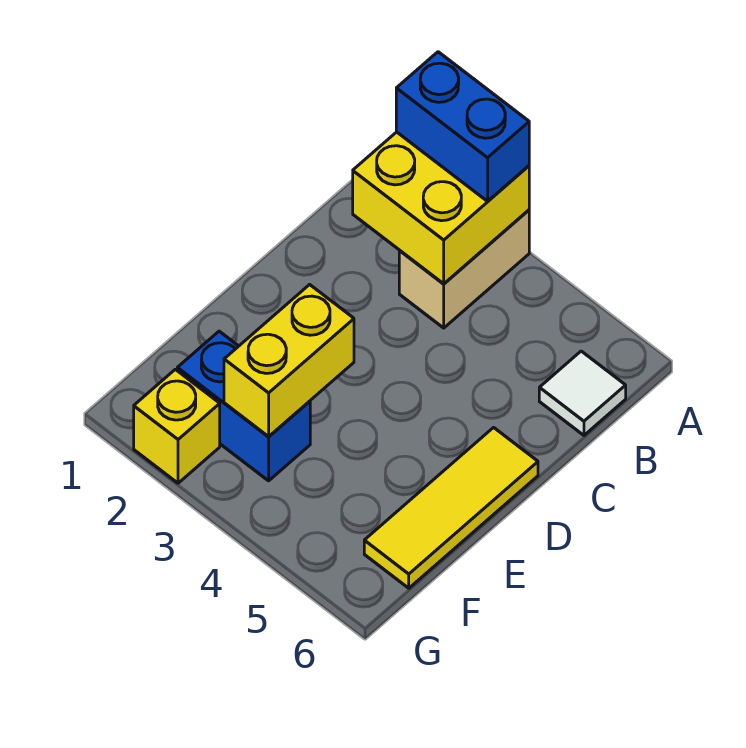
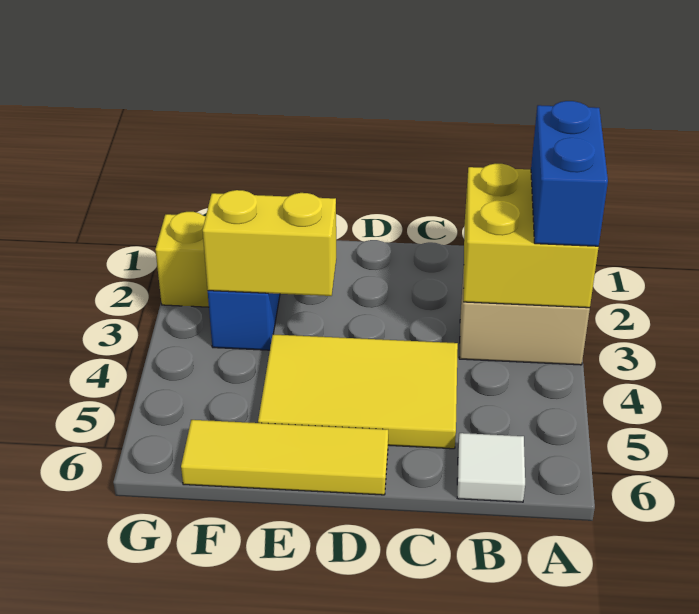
none -> yellow tile C4:E5 level 1

